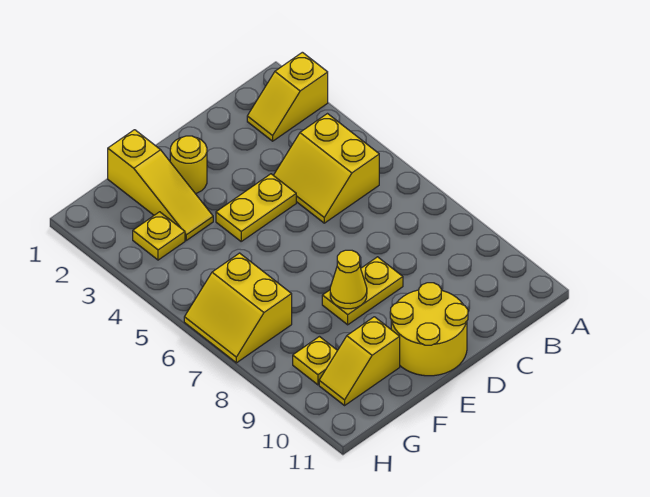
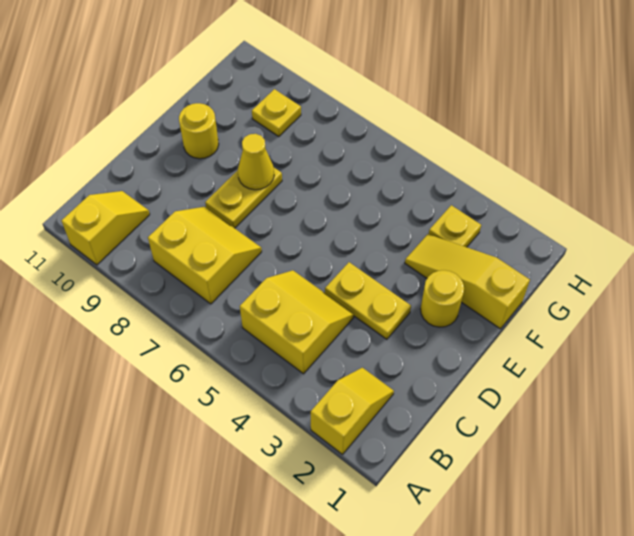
yellow plate D4:E4 level 1 -> yellow plate D3:D4 level 1
yellow round brick D10:E11 level 1 -> yellow round brick E10 level 1
yellow slope F10:G10 level 1 top F -> yellow slope A10:B10 level 1 top A
yellow slope G6:H7 level 1 top G -> yellow slope B7:C8 level 1 top B

